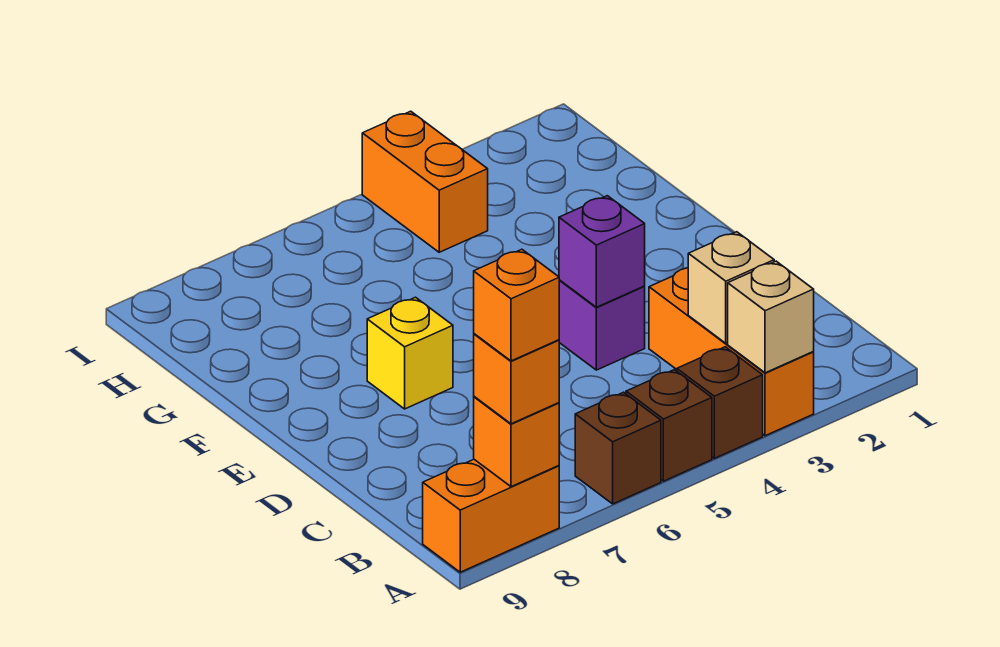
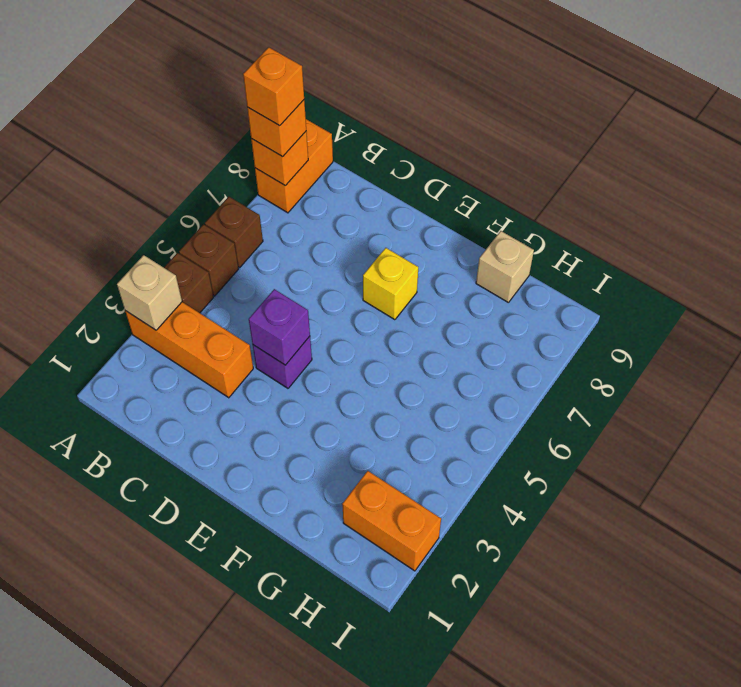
tan brick B3 level 2 -> tan brick G9 level 1
orange brick H4:I4 level 1 -> orange brick H2:I2 level 1

